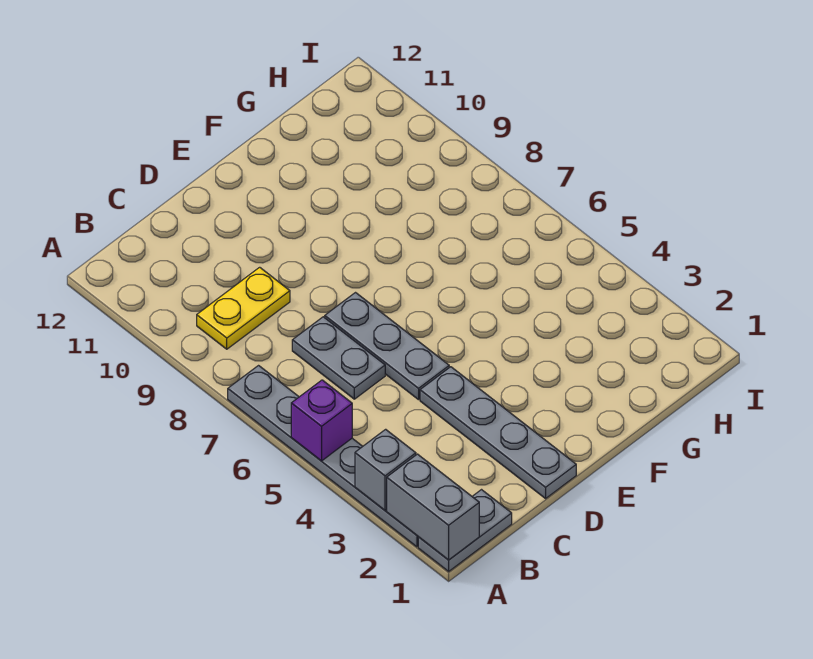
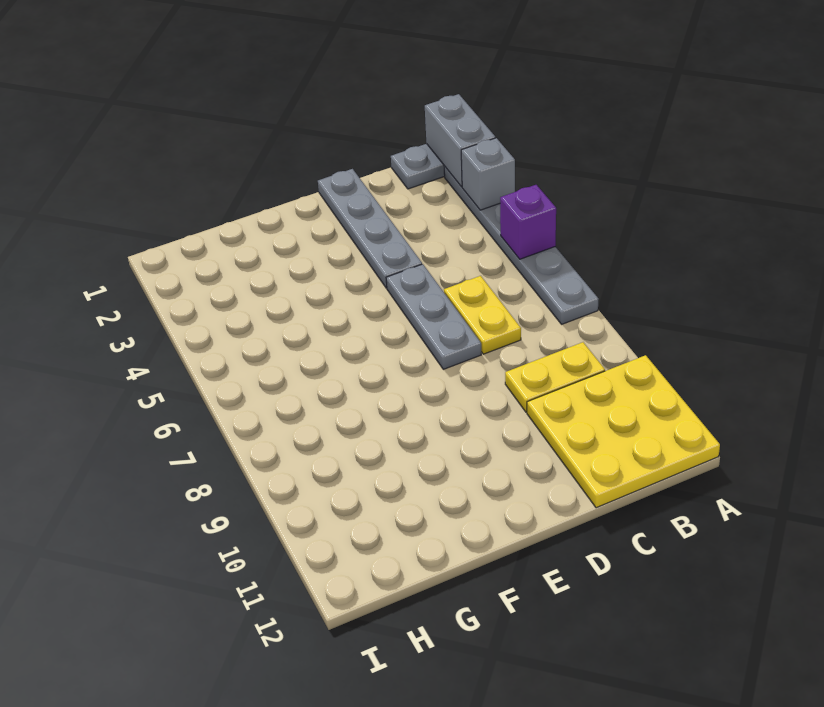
none -> yellow plate A10:C12 level 1
grey plate C6:C7 level 1 -> yellow plate C6:C7 level 1

